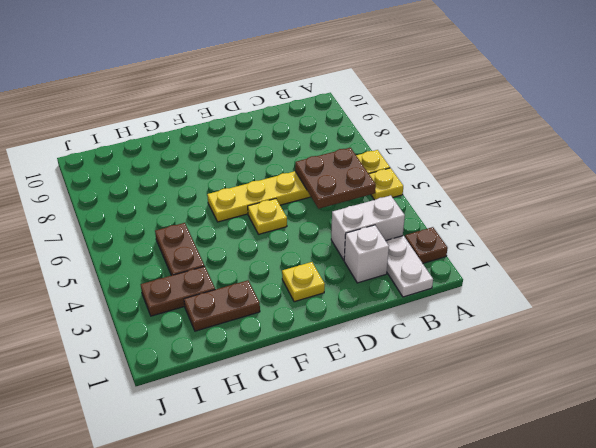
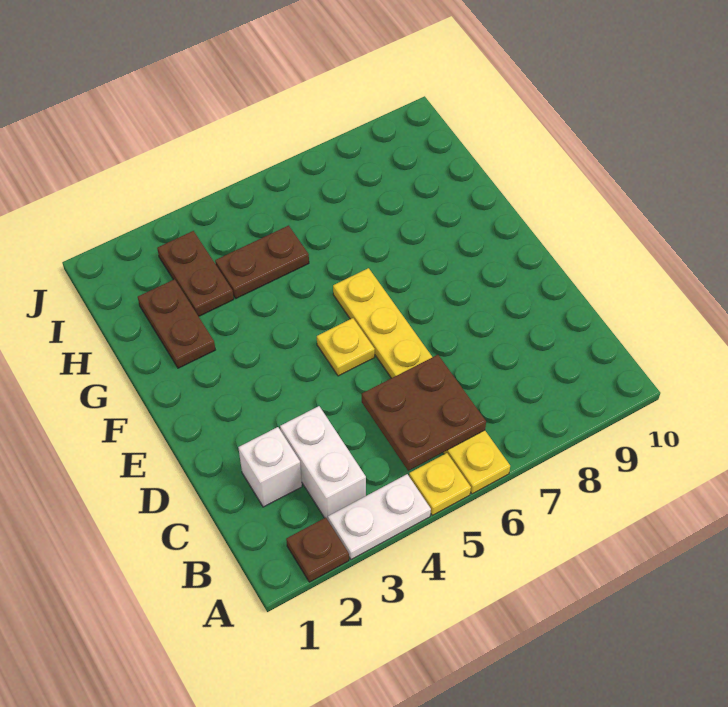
white plate B1:B2 level 1 -> white plate A3:A4 level 1
yellow plate E2 level 1 -> none

